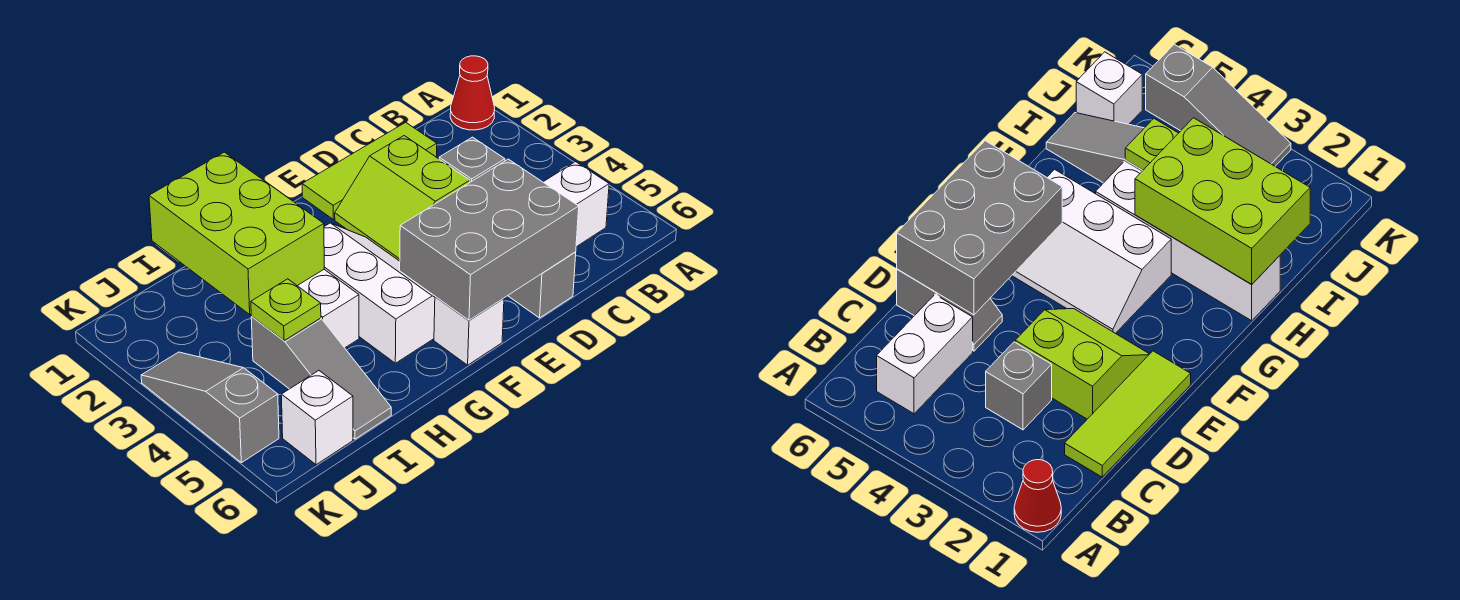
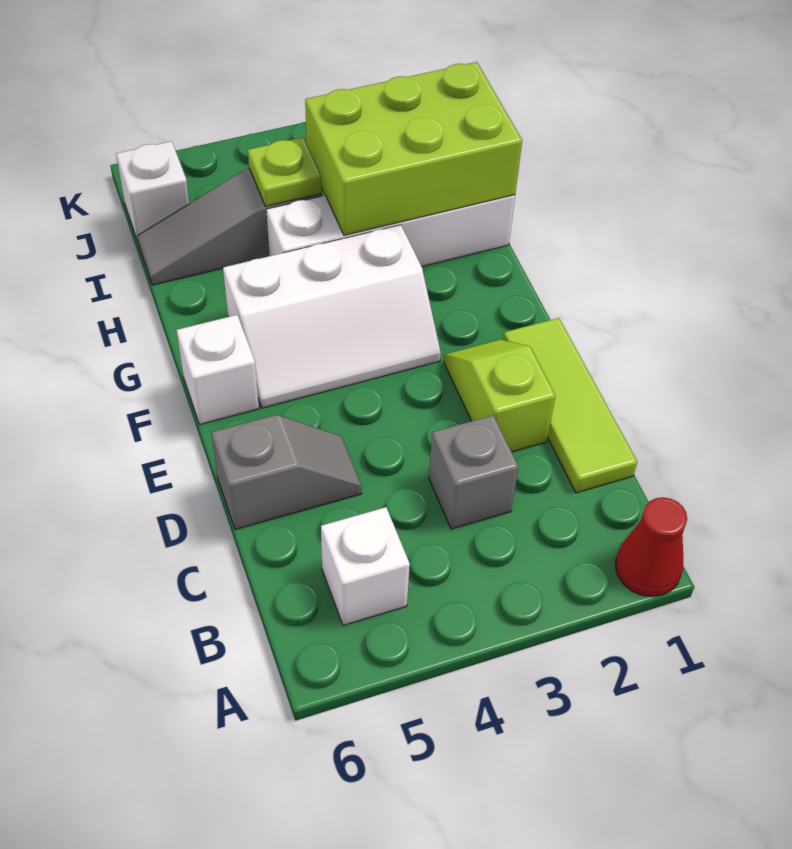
white brick B5:C5 level 1 -> white brick B5 level 1
lime slope D2:E3 level 1 top D -> lime slope D2:E2 level 1 top D
grey brick D5:F6 level 2 -> none
grey slope K3:K5 level 1 top 5 -> none

